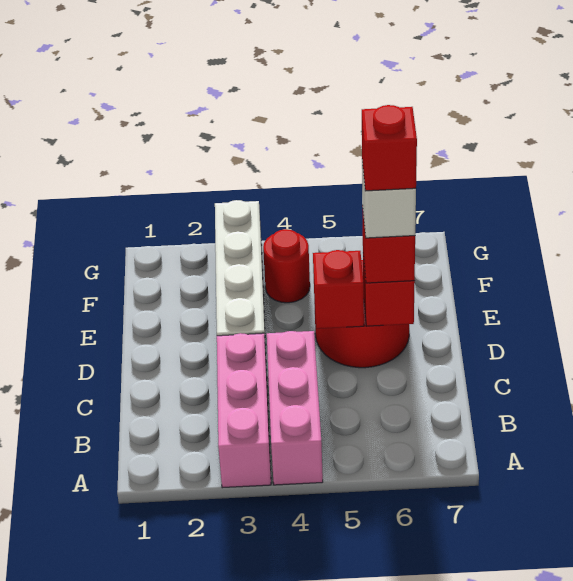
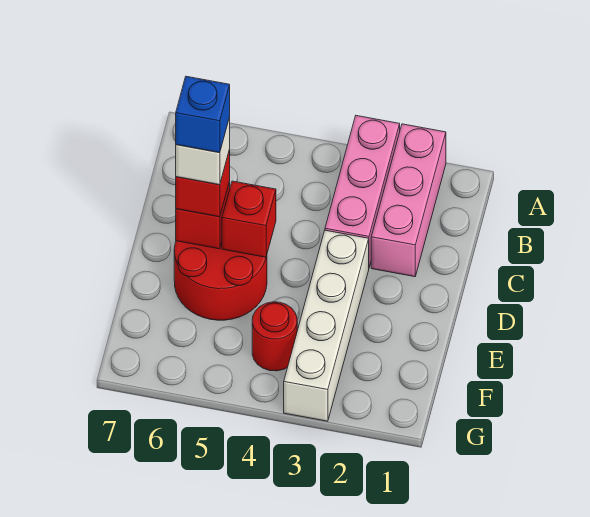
pink brick A4:C4 level 1 -> pink brick A2:C2 level 1
red brick D6 level 5 -> blue brick D6 level 5

